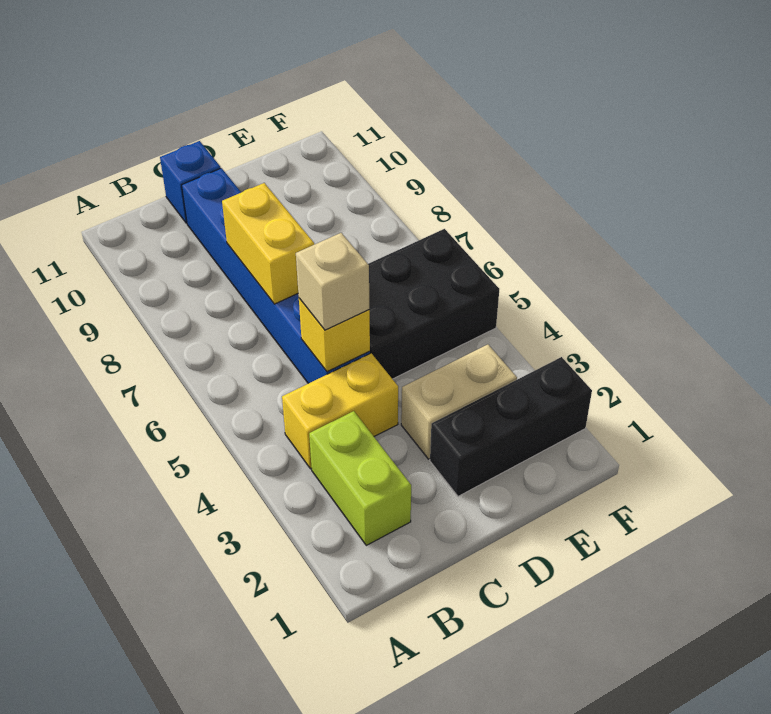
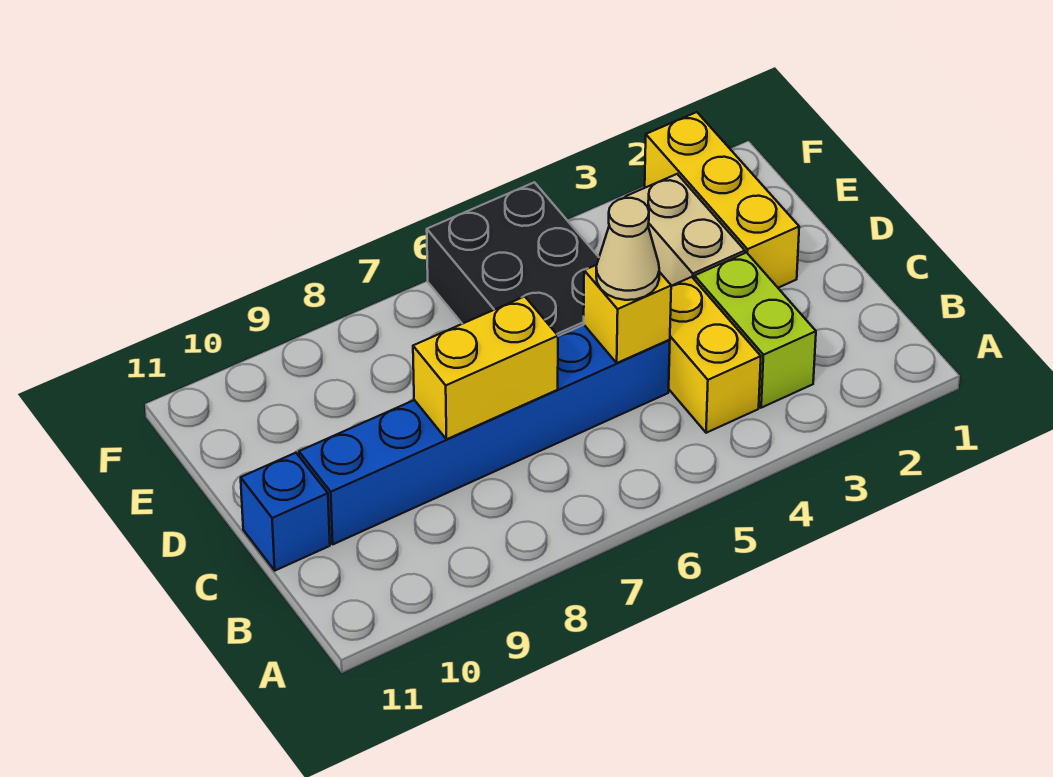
lime brick B2:B3 level 1 -> lime brick B3:C3 level 1
tan brick C5 level 3 -> tan cone C5 level 3
black brick D2:F2 level 1 -> yellow brick D2:F2 level 1

